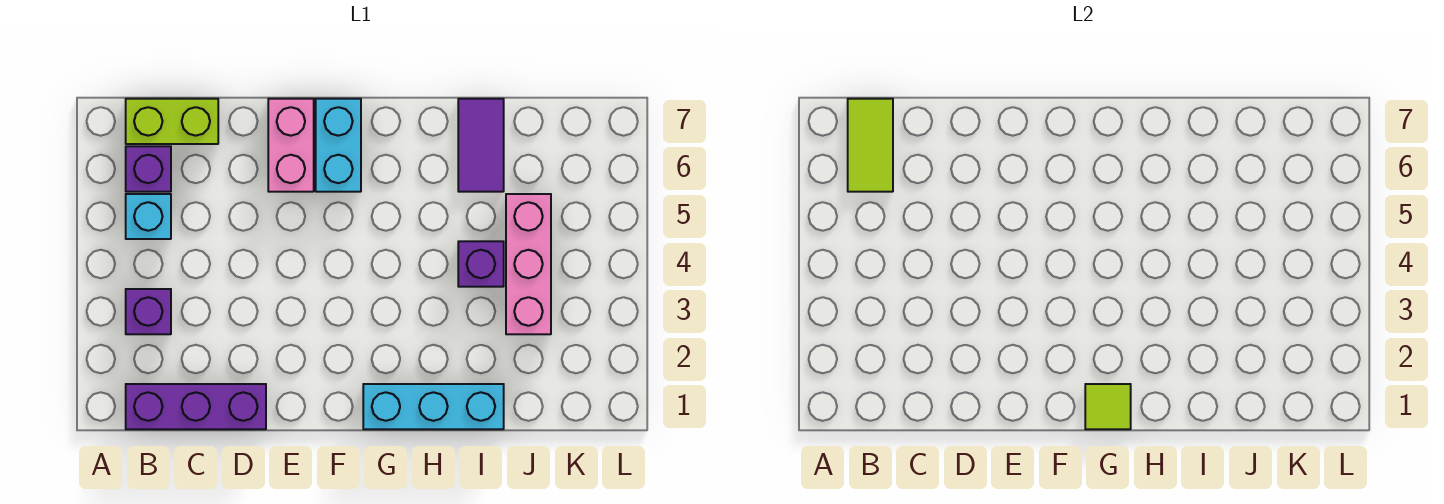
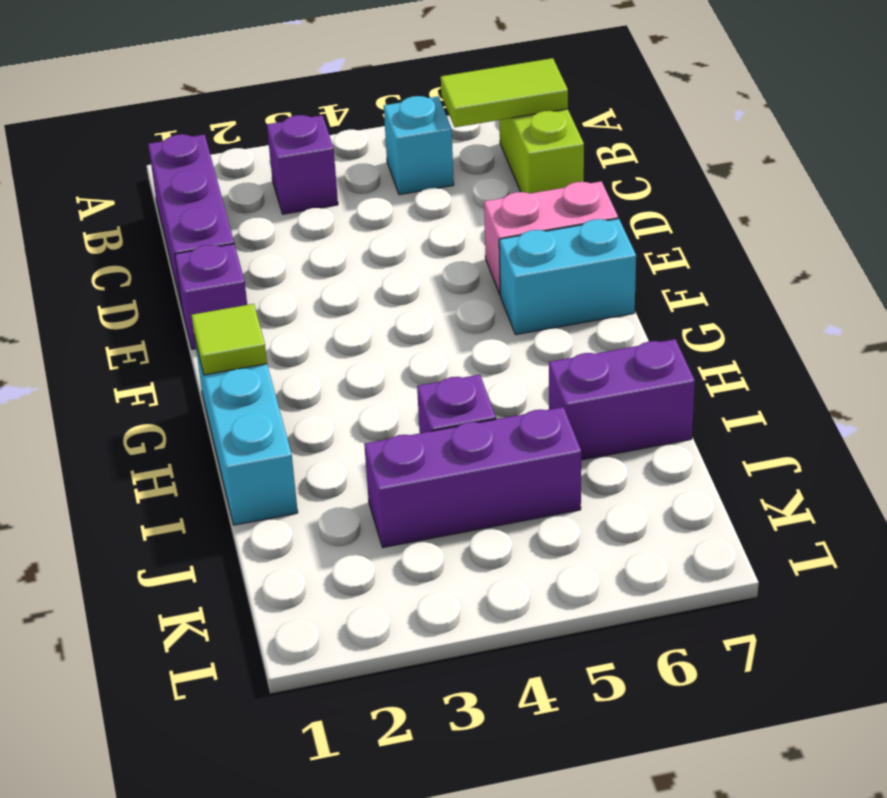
purple brick B6 level 1 -> purple brick E1 level 1
purple tile I6:I7 level 1 -> purple brick I6:I7 level 1
pink brick J3:J5 level 1 -> purple brick J3:J5 level 1

